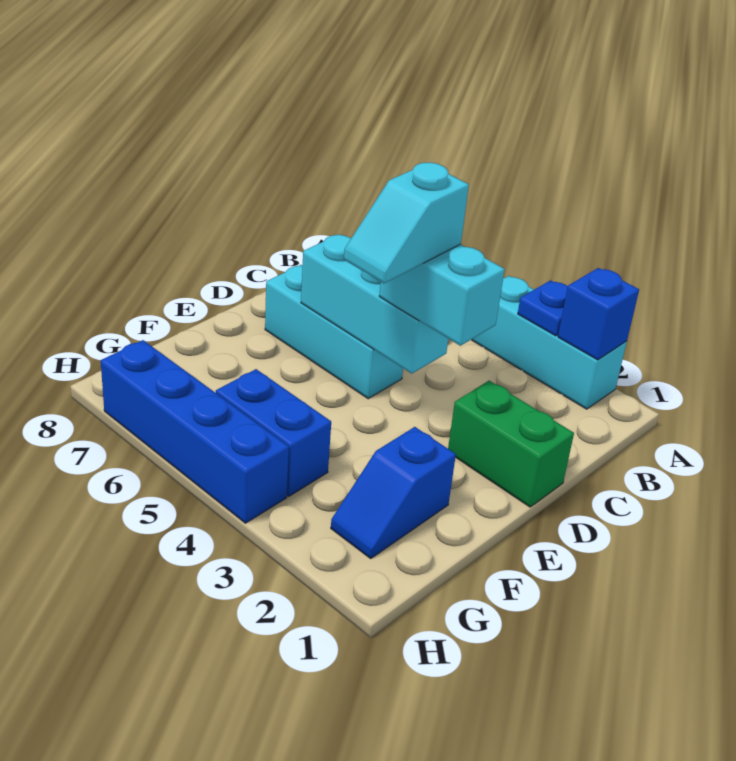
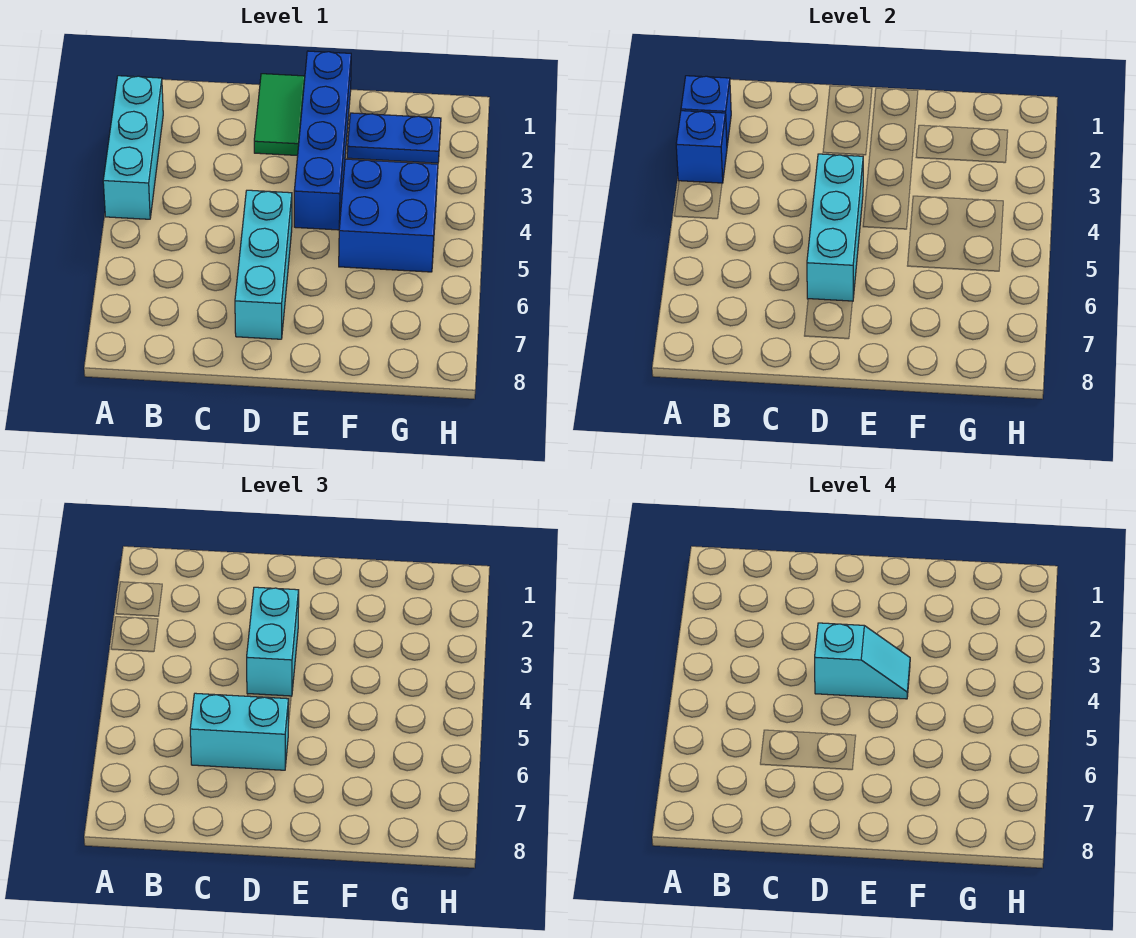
blue plate A3 level 2 -> blue brick A3 level 2
none -> cyan brick C6:D6 level 3
green brick D1:D2 level 1 -> green tile D1:D2 level 1
blue slope F2:G2 level 1 top F -> blue plate F2:G2 level 1
blue brick G4:G5 level 1 -> blue brick F4:G5 level 1
blue brick H4:H7 level 1 -> blue brick E1:E4 level 1

